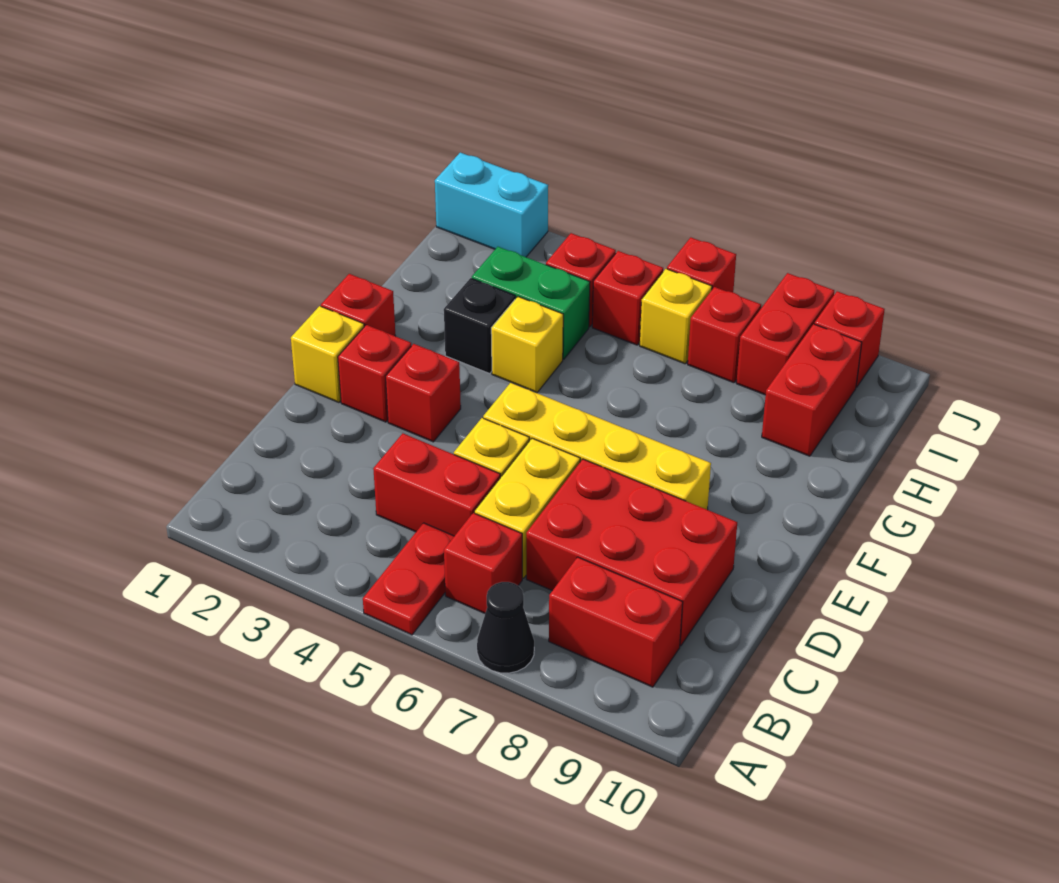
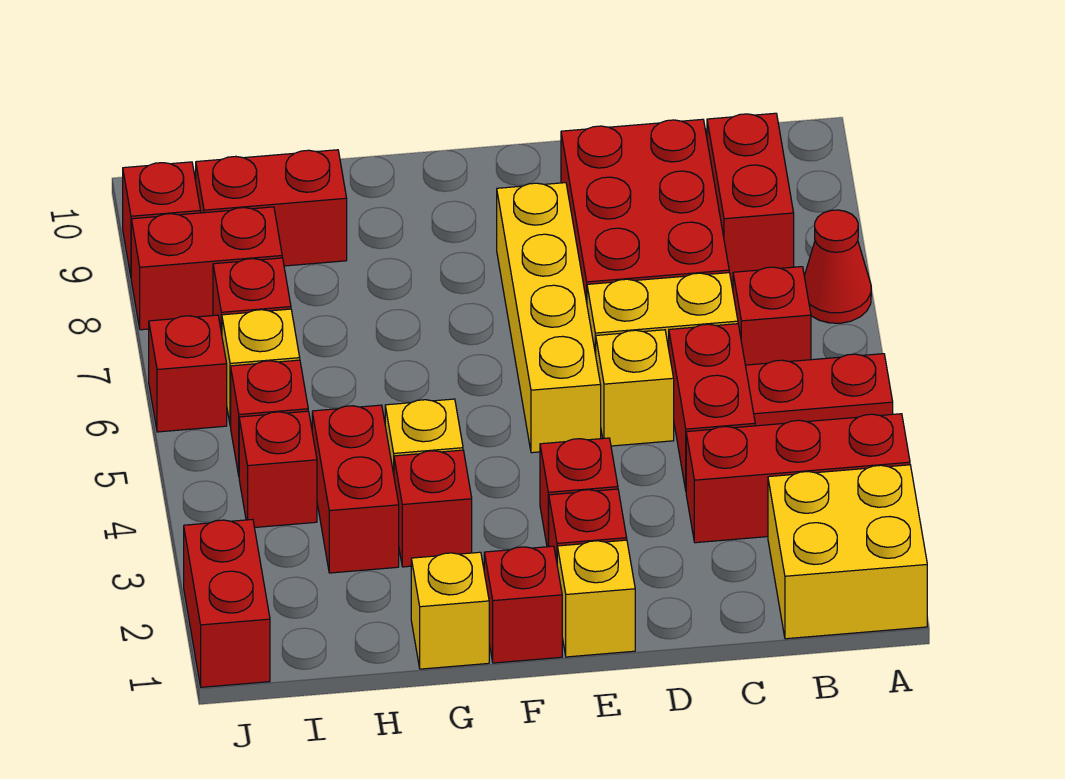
none -> yellow brick A1:B2 level 1
none -> red brick A3:C3 level 1
black cone A7 level 1 -> red cone A7 level 1
none -> yellow brick G1 level 1
black brick G3 level 1 -> red brick G3 level 1
green brick H3:H4 level 1 -> red brick H3:H4 level 1
cyan brick J1:J2 level 1 -> red brick J1:J2 level 1

